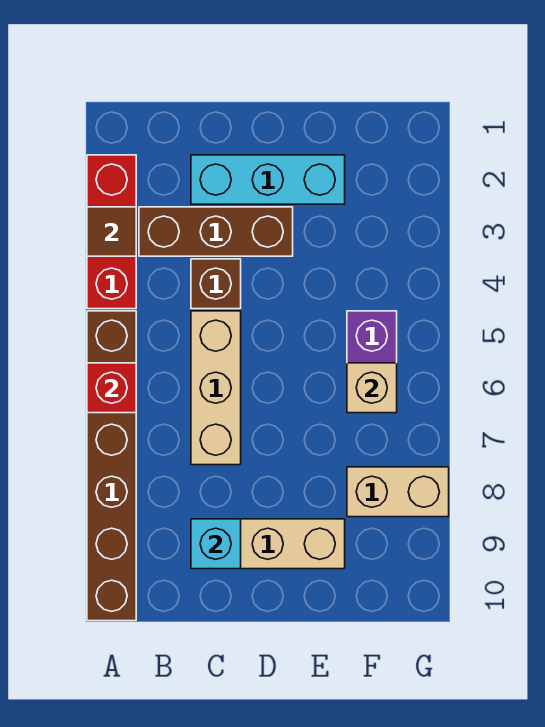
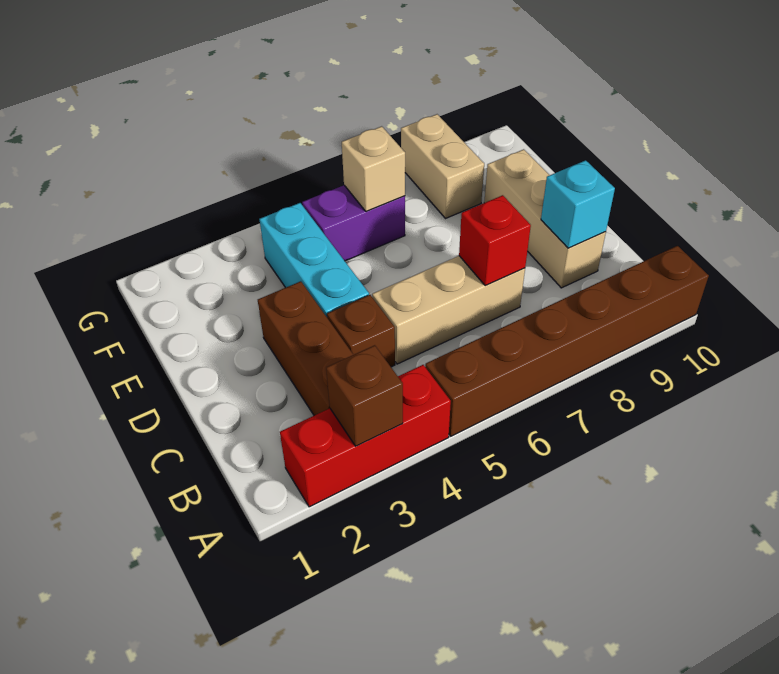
brown tile A3 level 2 -> brown brick A3 level 2
red brick A6 level 2 -> red brick C7 level 2
cyan brick C2:E2 level 1 -> cyan brick D4:F4 level 1

